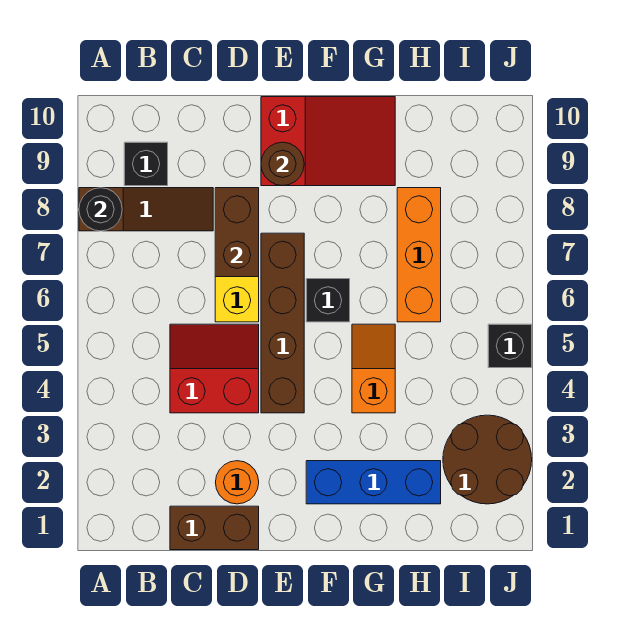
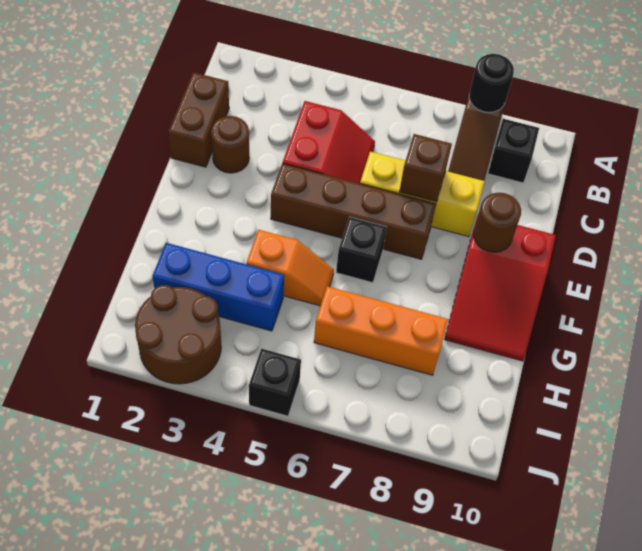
orange round brick D2 level 1 -> brown round brick D2 level 1
brown brick D7:D8 level 2 -> brown brick D7 level 2
blue brick F2:H2 level 1 -> blue brick H2:H4 level 1

